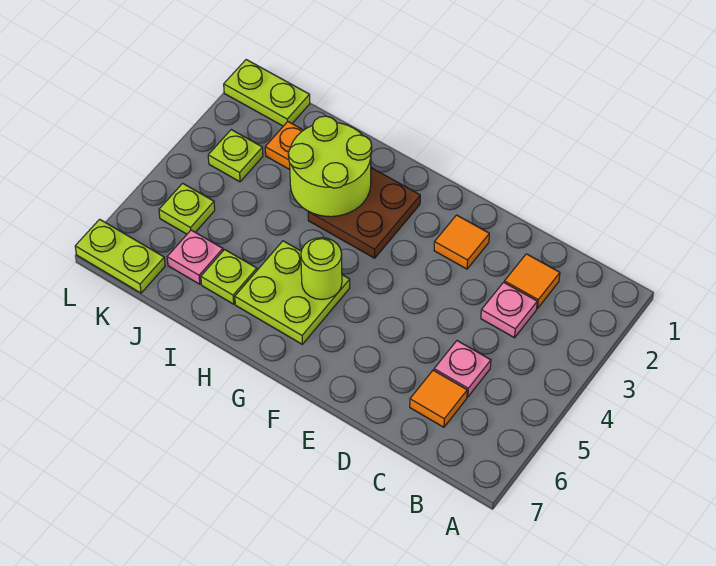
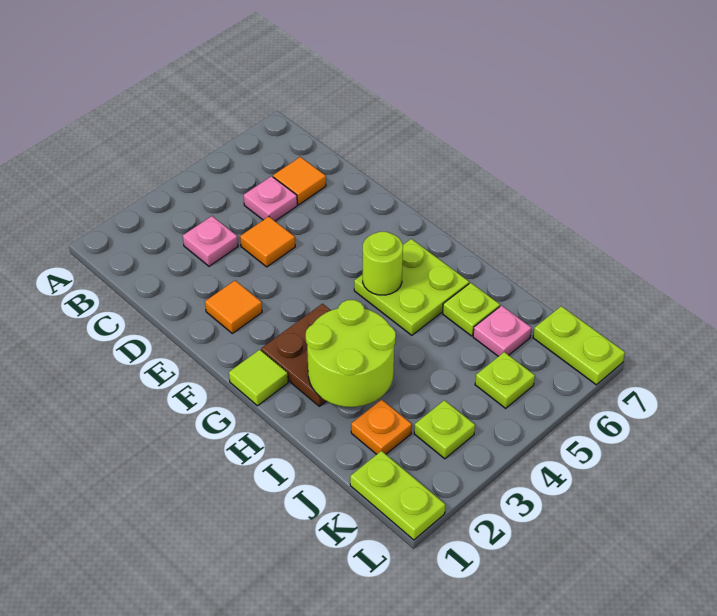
orange tile C2 level 1 -> orange tile D4 level 1
none -> lime tile G1 level 1

